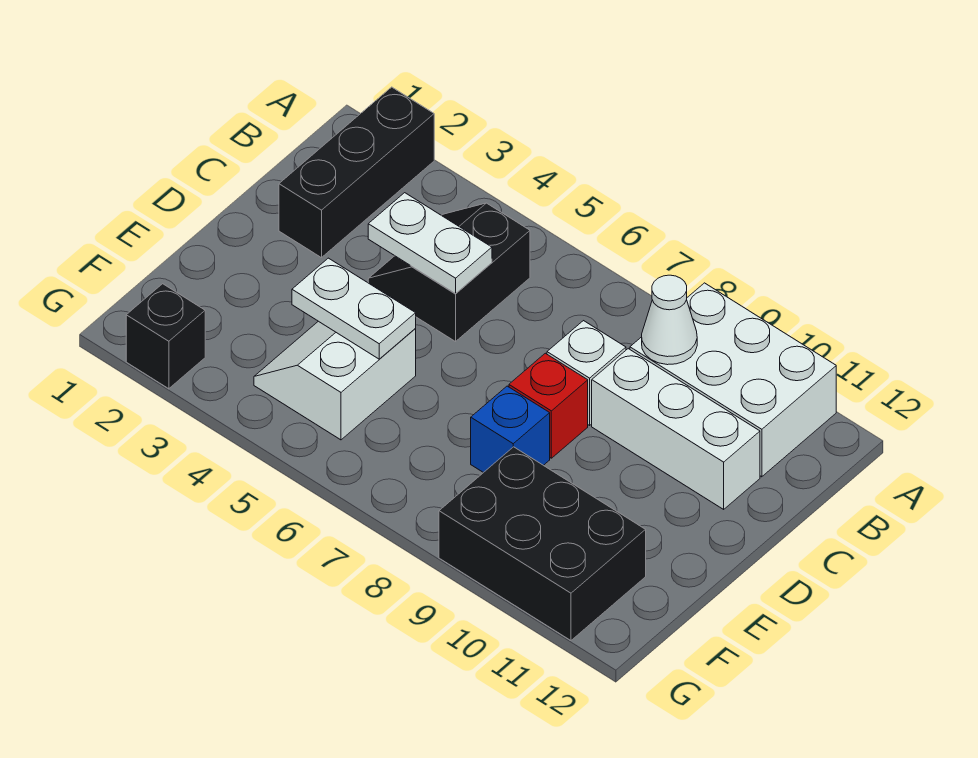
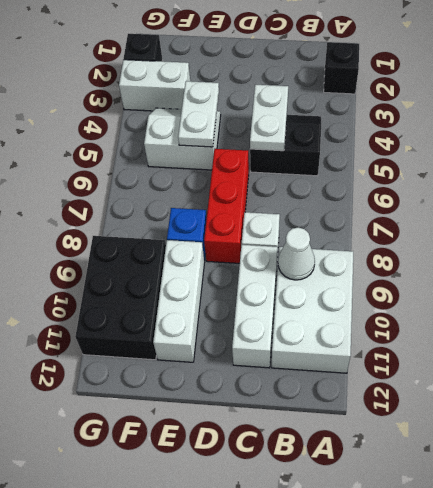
black brick A2:C2 level 1 -> black brick A2 level 1
red brick D8 level 1 -> red brick D6:D8 level 1
none -> white brick E9:E11 level 1
none -> white brick F3:G3 level 1

